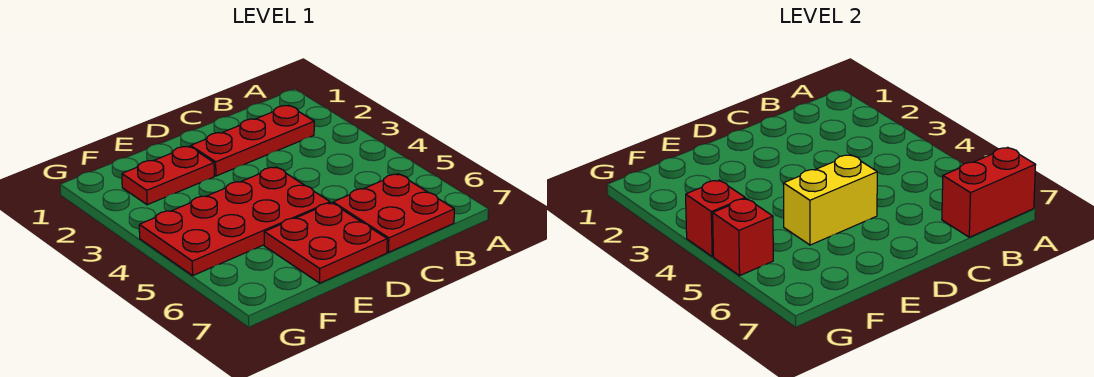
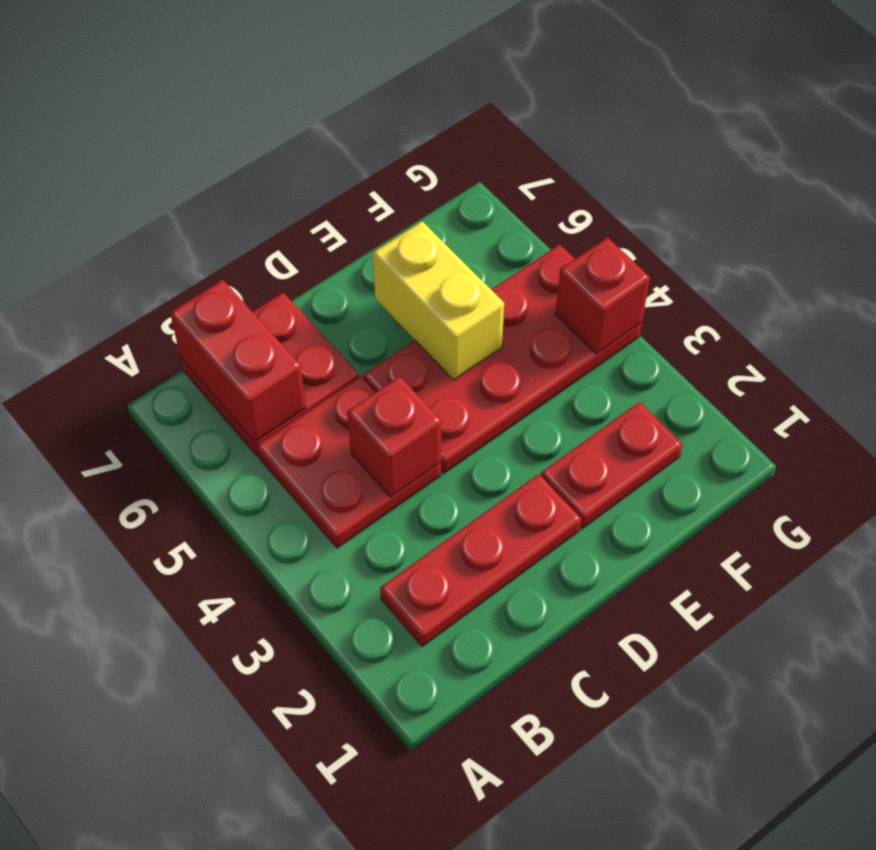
red brick A7:B7 level 2 -> red brick B6:B7 level 2
yellow brick D5:E5 level 2 -> yellow brick E5:E6 level 2
red plate D6:E7 level 1 -> red plate B4:C5 level 1
red brick G5 level 2 -> red brick C4 level 2

